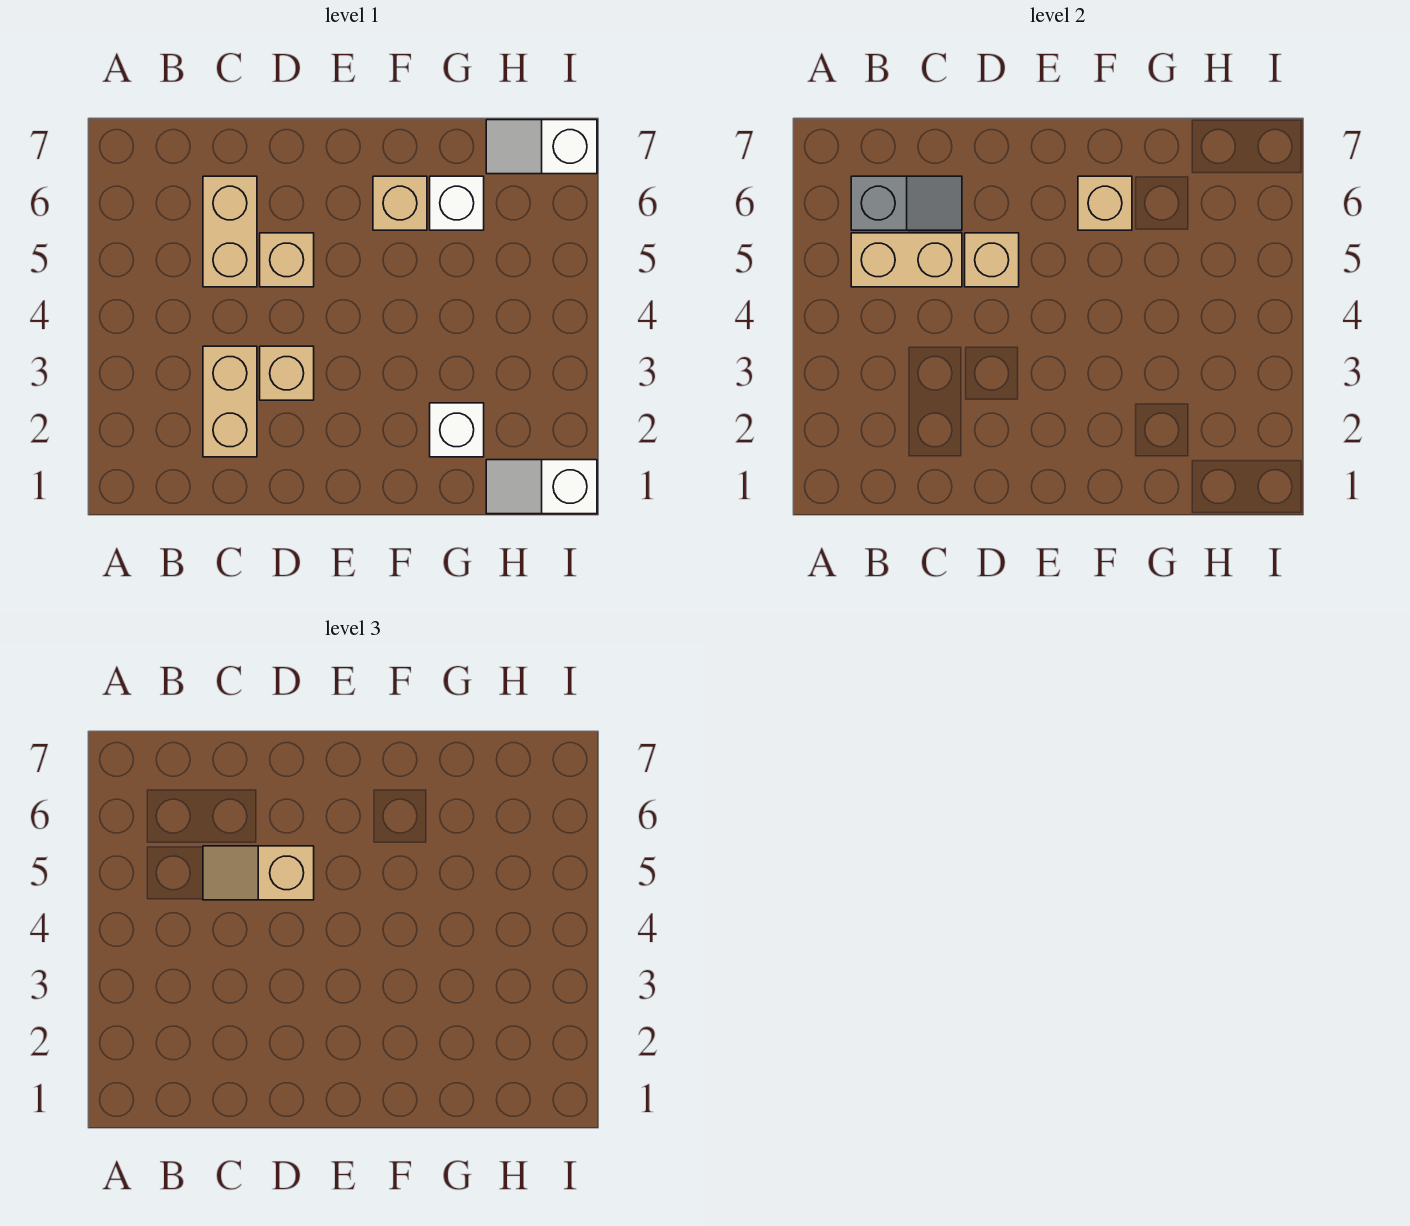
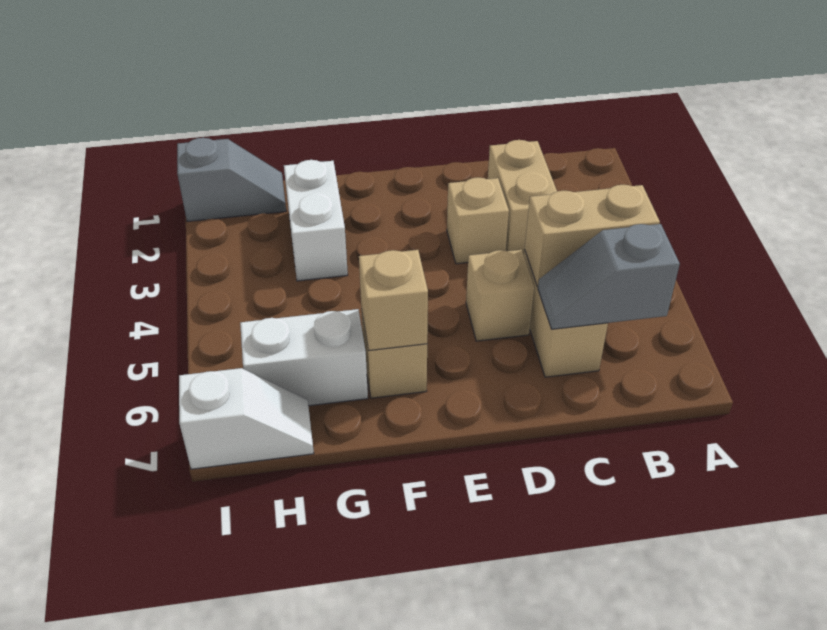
tan slope C5:D5 level 3 top D -> none
tan brick D5 level 2 -> none
white brick G2 level 1 -> white brick G2:G3 level 1
white brick G6 level 1 -> white brick G6:H6 level 1
white slope H1:I1 level 1 top I -> grey slope H1:I1 level 1 top I

